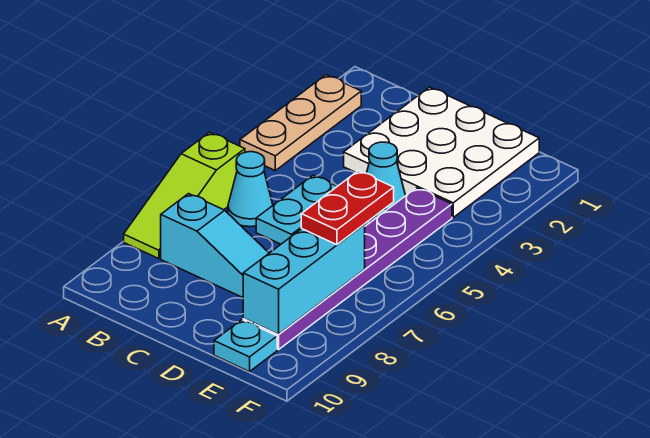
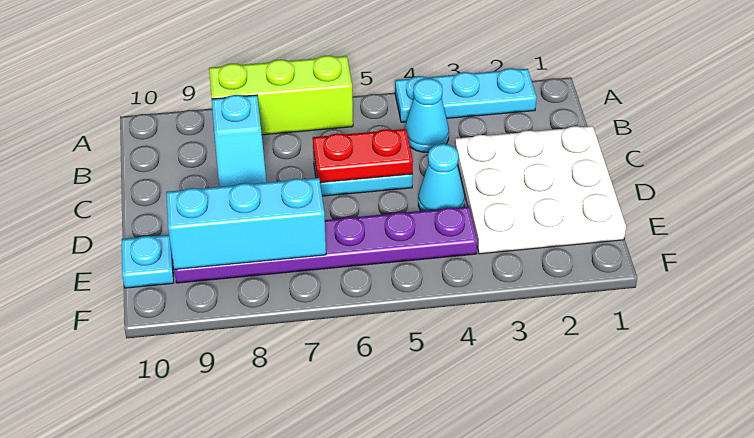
tan plate A2:A4 level 1 -> cyan plate A2:A4 level 1
lime slope A6:A8 level 1 top 6 -> lime brick A6:A8 level 1
cyan cone B6 level 1 -> cyan cone B4 level 1
red plate E6:E7 level 3 -> red plate C5:C6 level 2

